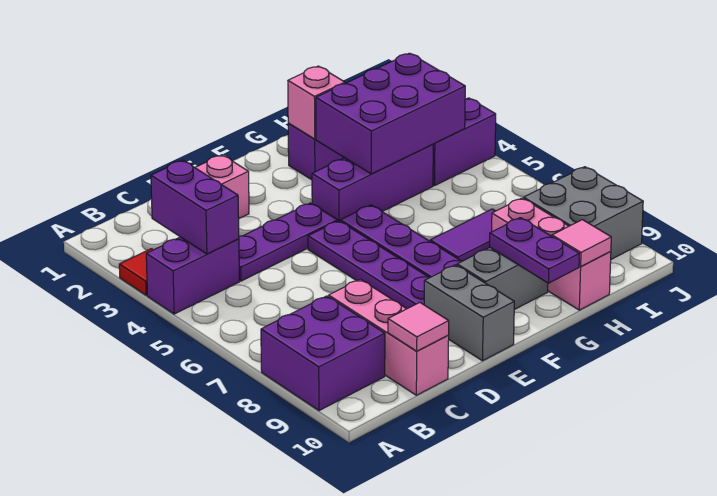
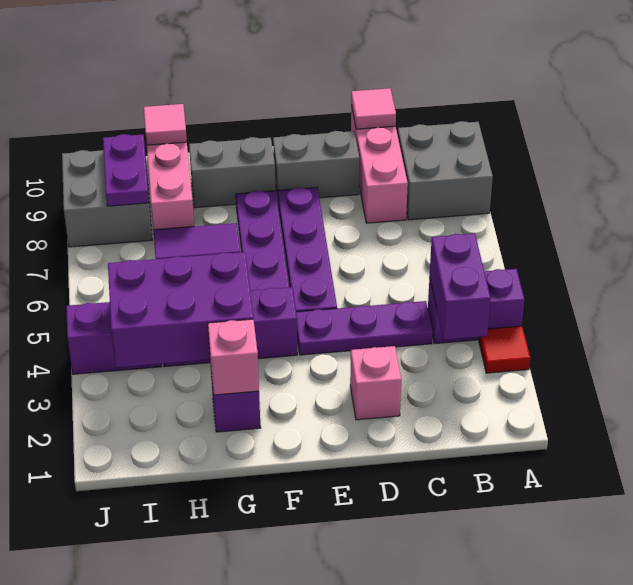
purple brick A8:B9 level 1 -> grey brick A8:B9 level 1
grey brick E9:E10 level 1 -> grey brick D9:E9 level 1
purple plate G9:G10 level 2 -> purple plate I8:I9 level 2

